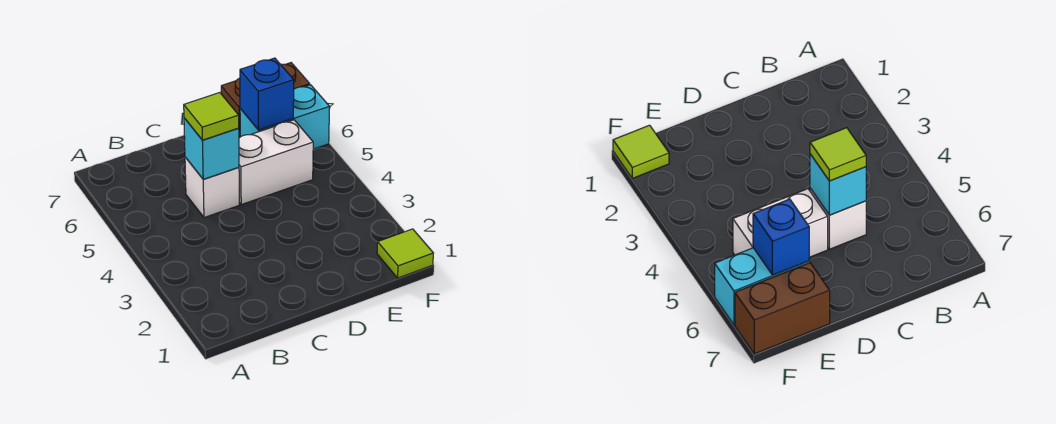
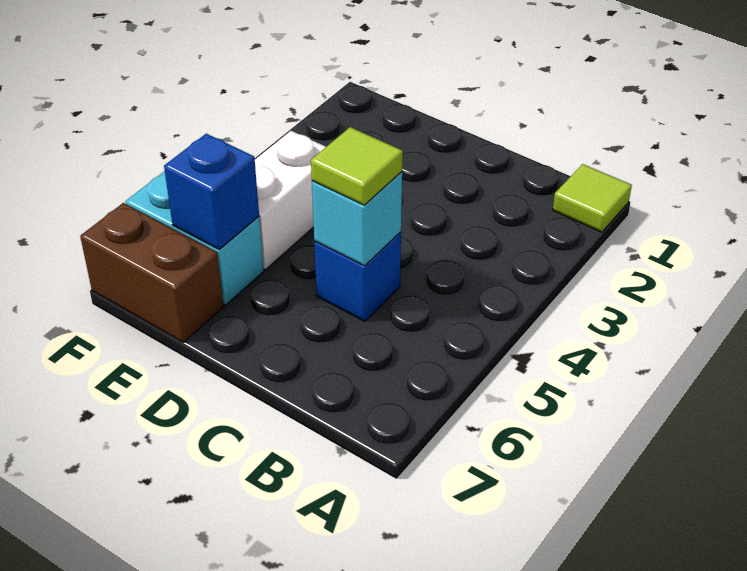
white brick C5 level 1 -> blue brick C5 level 1
white brick D5:E5 level 1 -> white brick E4:E5 level 1
lime tile F1 level 1 -> lime tile A1 level 1

